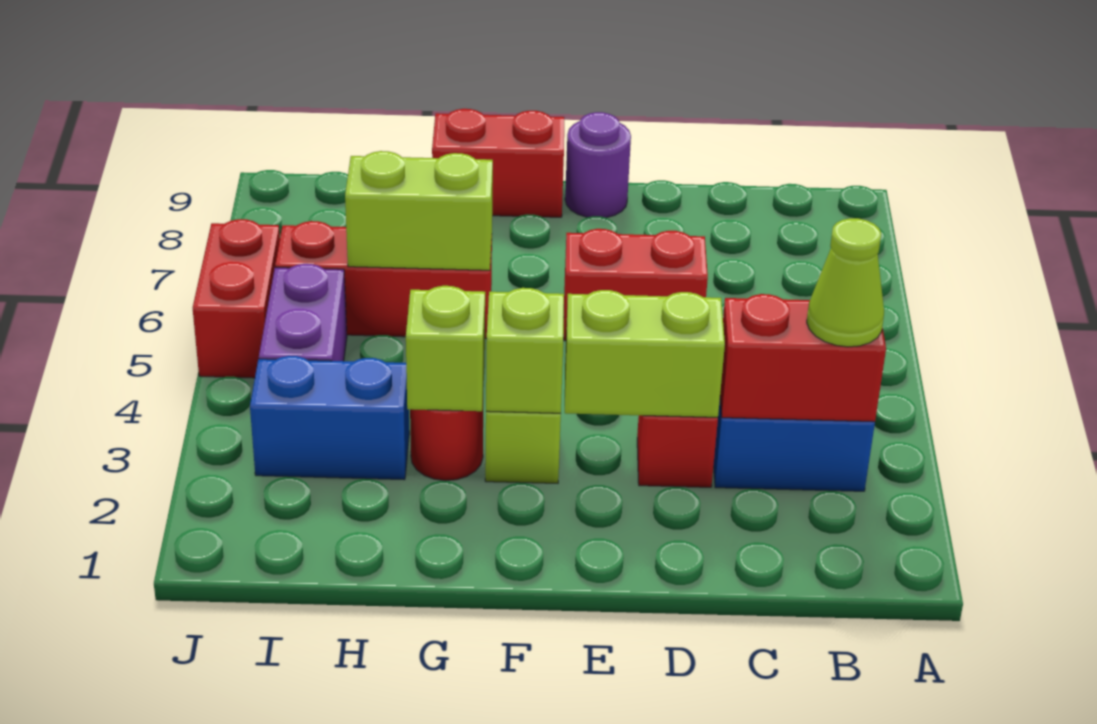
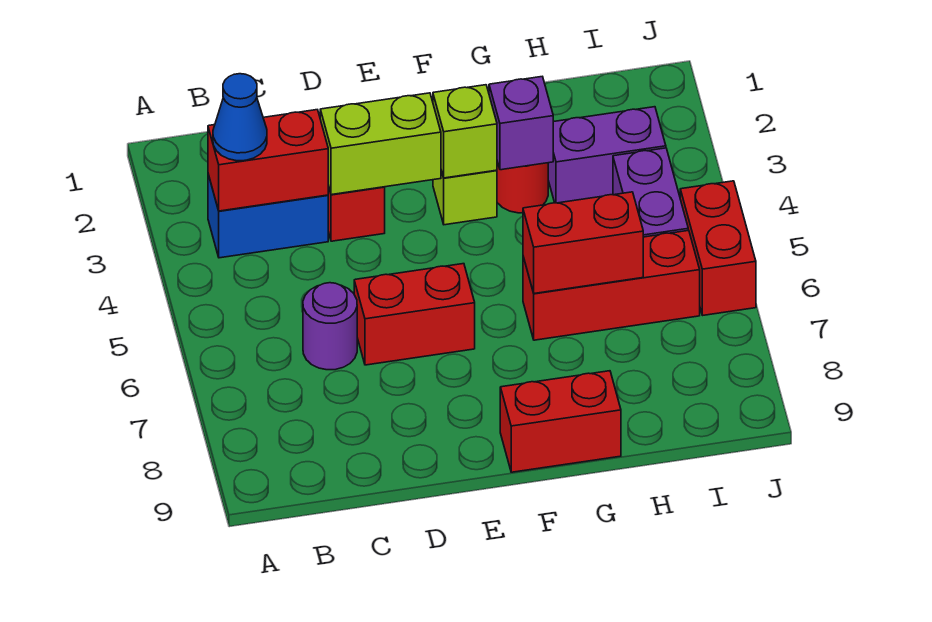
lime cone B3 level 3 -> blue cone B3 level 3
purple round brick E9 level 1 -> purple round brick C6 level 1
lime brick G3 level 2 -> purple brick G3 level 2
lime brick G6:H6 level 2 -> red brick G6:H6 level 2
blue brick H3:I3 level 1 -> purple brick H3:I3 level 1

